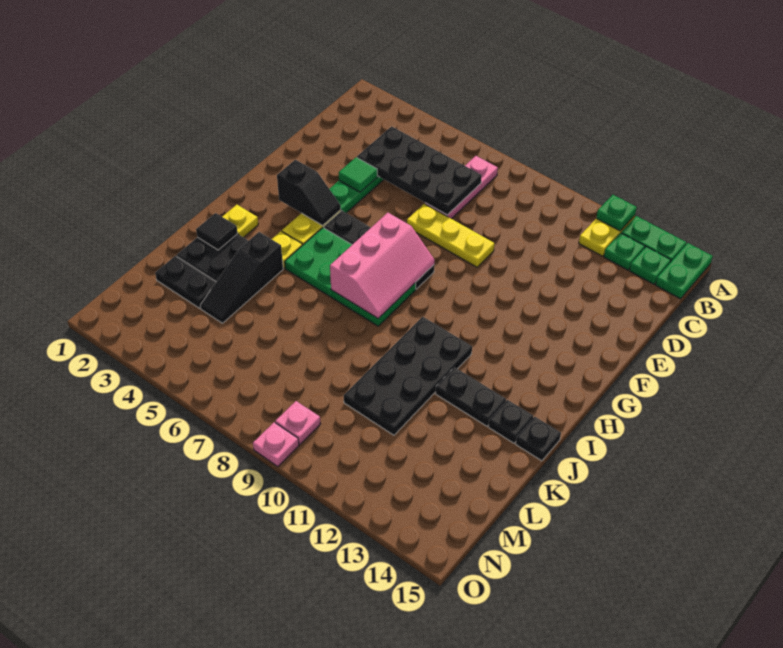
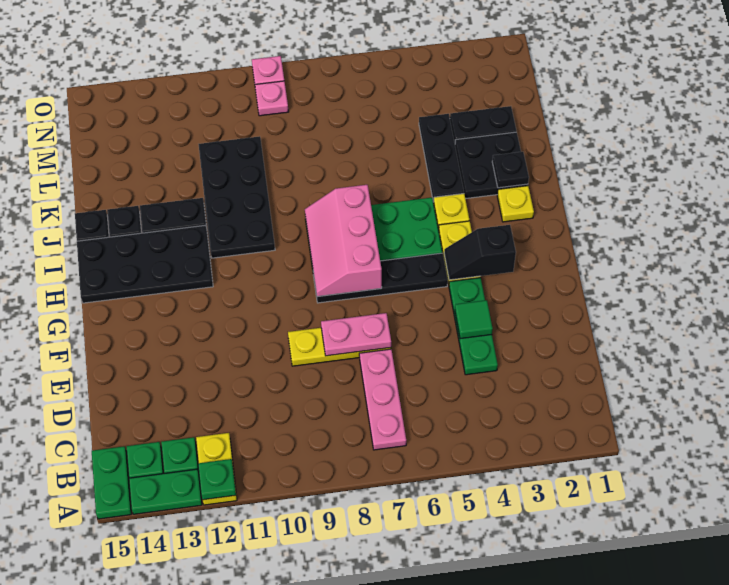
black plate C4:D7 level 2 -> black plate H12:I15 level 1
none -> pink plate E7:E8 level 2
black tile J2 level 2 -> black plate J2 level 2
black slope J4:L4 level 1 top J -> black plate J4:L4 level 1

